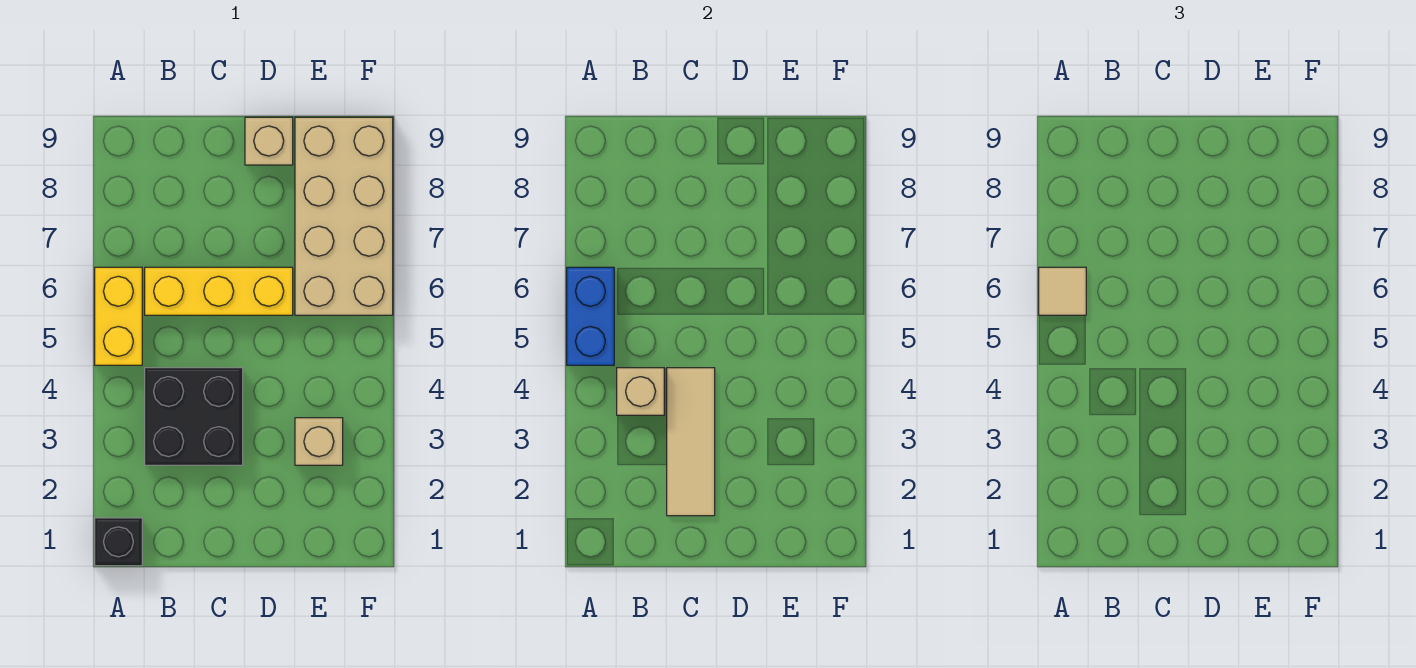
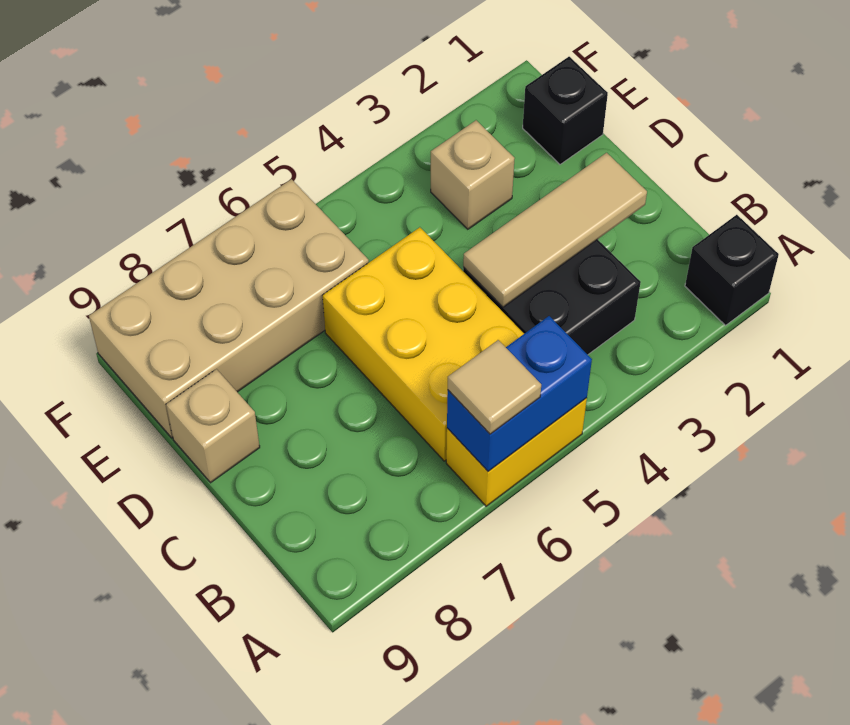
tan brick B4 level 2 -> none
yellow brick B6:D6 level 1 -> yellow brick B5:D6 level 1
none -> black brick E1 level 1

